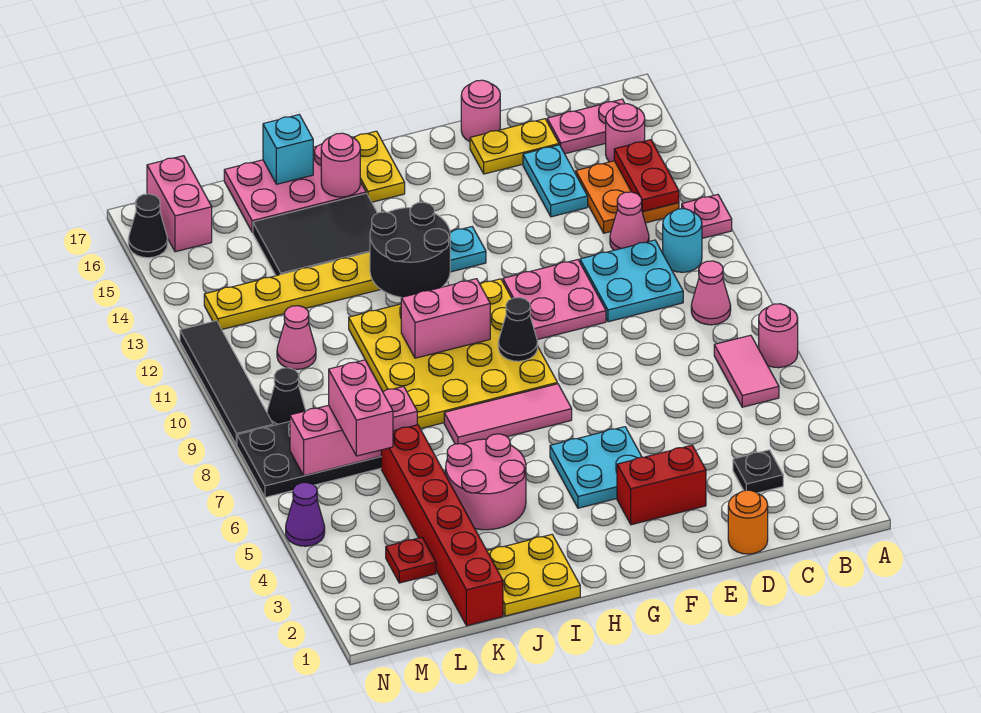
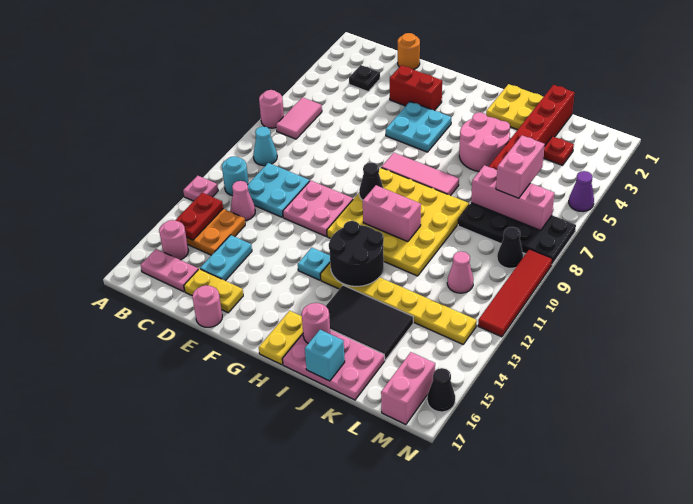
pink cone B9 level 1 -> cyan cone B9 level 1
black tile N9:N12 level 1 -> red tile N9:N12 level 1

